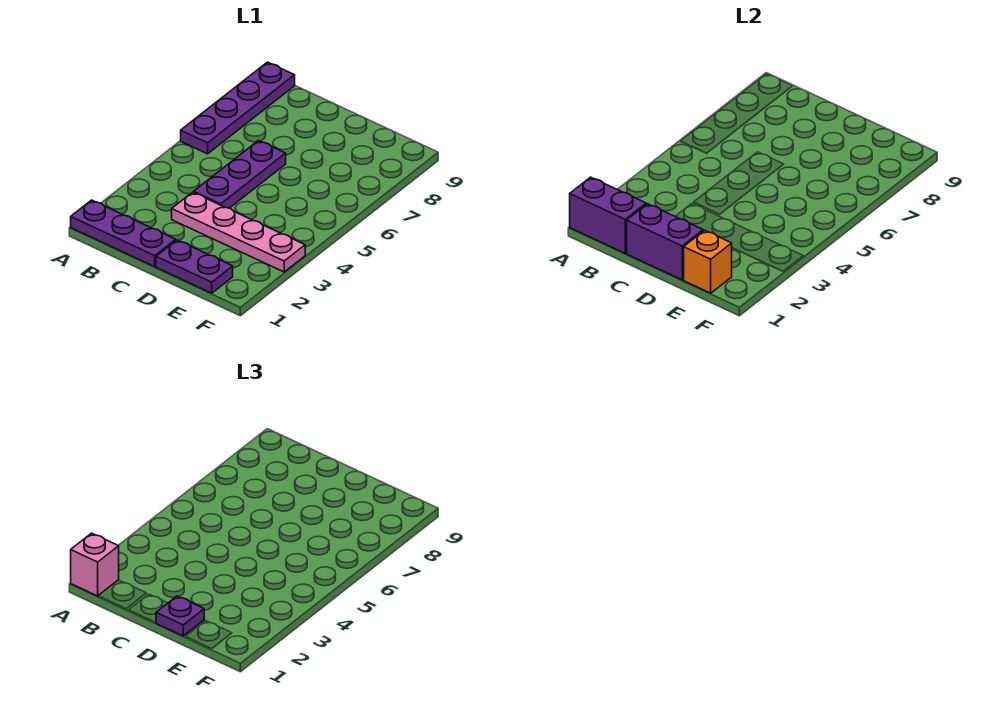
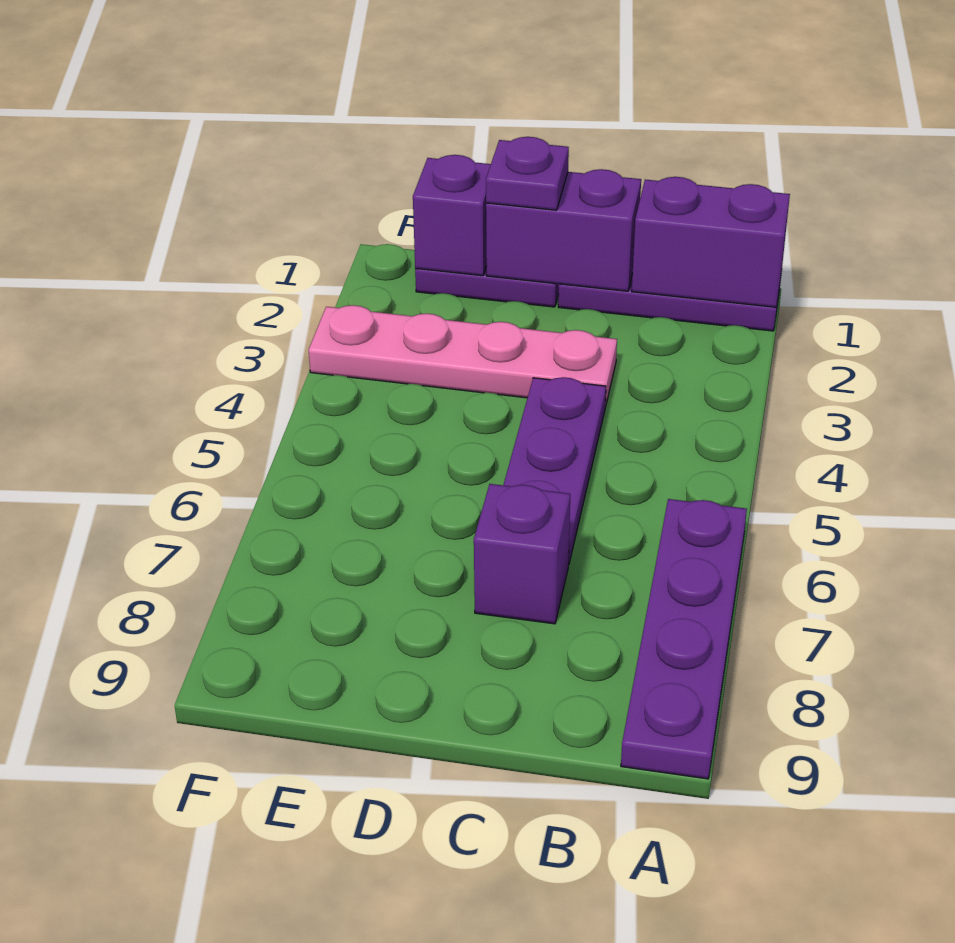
pink brick A1 level 3 -> none
none -> purple brick C7 level 1
orange brick E1 level 2 -> purple brick E1 level 2

